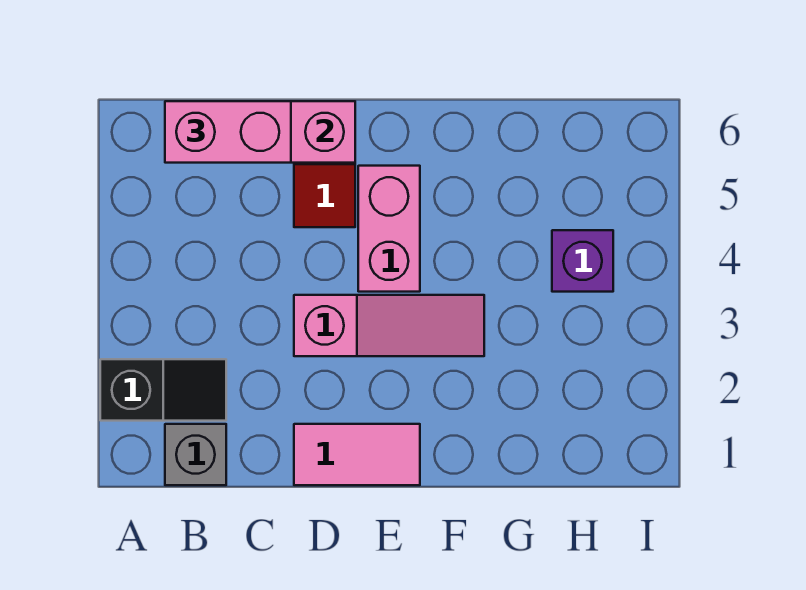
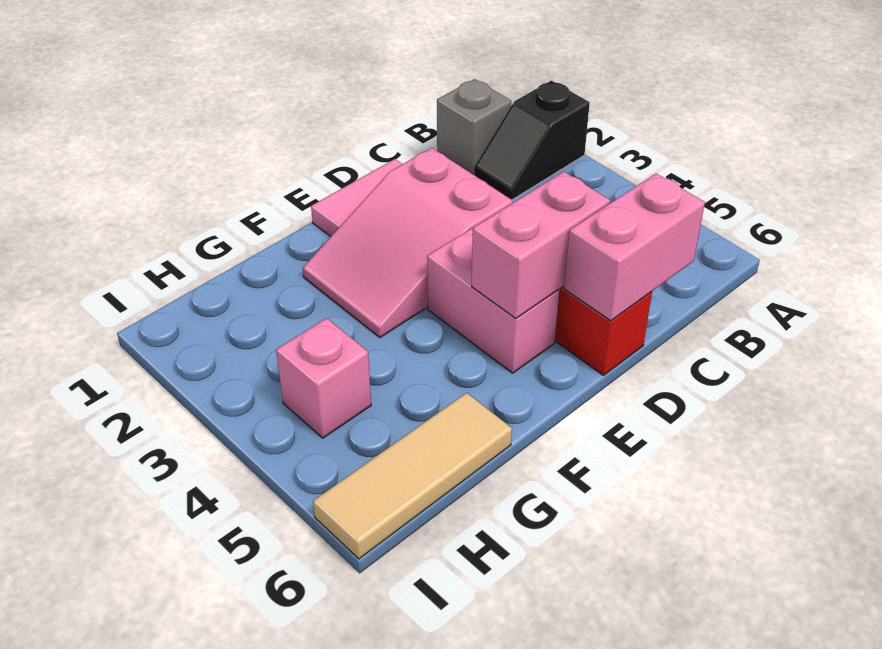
pink brick B6:C6 level 3 -> pink brick D5:E5 level 2
pink slope D3:F3 level 1 top D -> pink slope D2:F3 level 1 top D
none -> tan tile G6:I6 level 1
purple brick H4 level 1 -> pink brick H4 level 1

